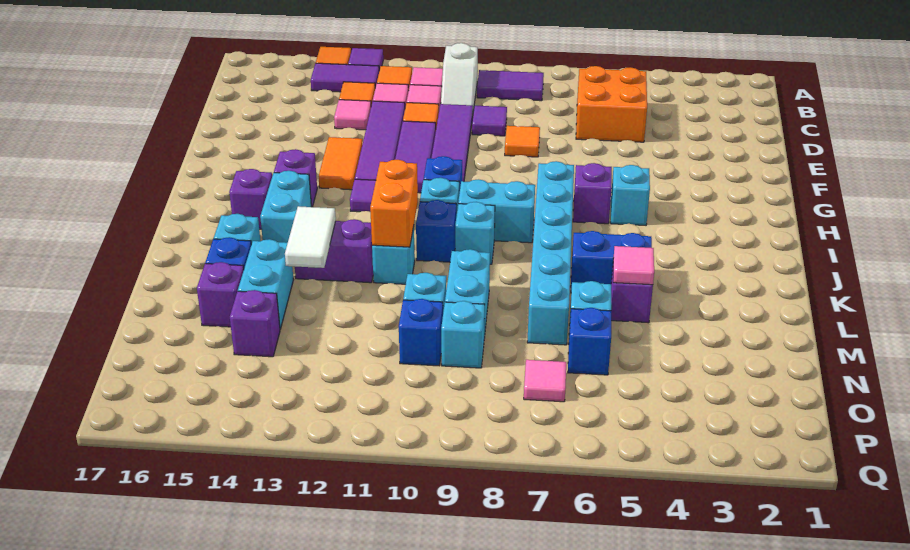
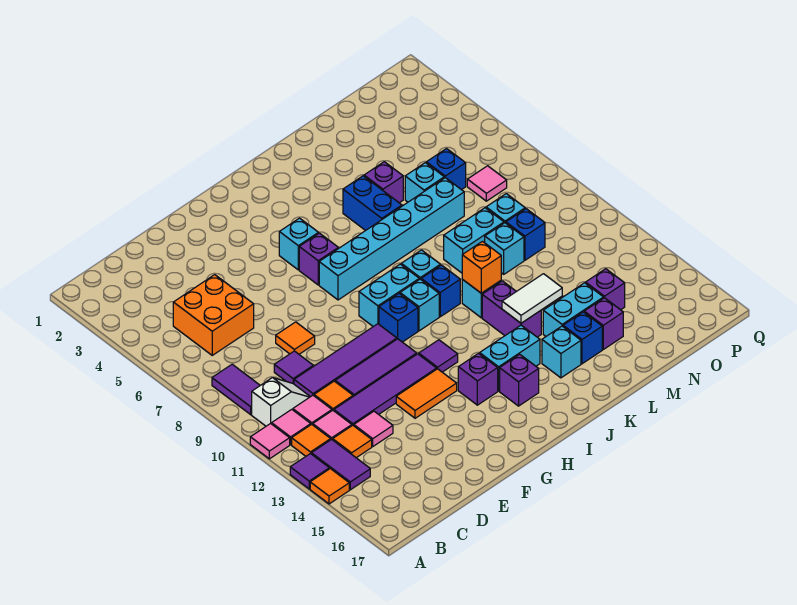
cyan brick I8:I9 level 1 -> cyan brick H9:I9 level 1
orange brick J11:K11 level 2 -> orange brick K11 level 2
pink tile L5 level 2 -> pink tile A11 level 1

